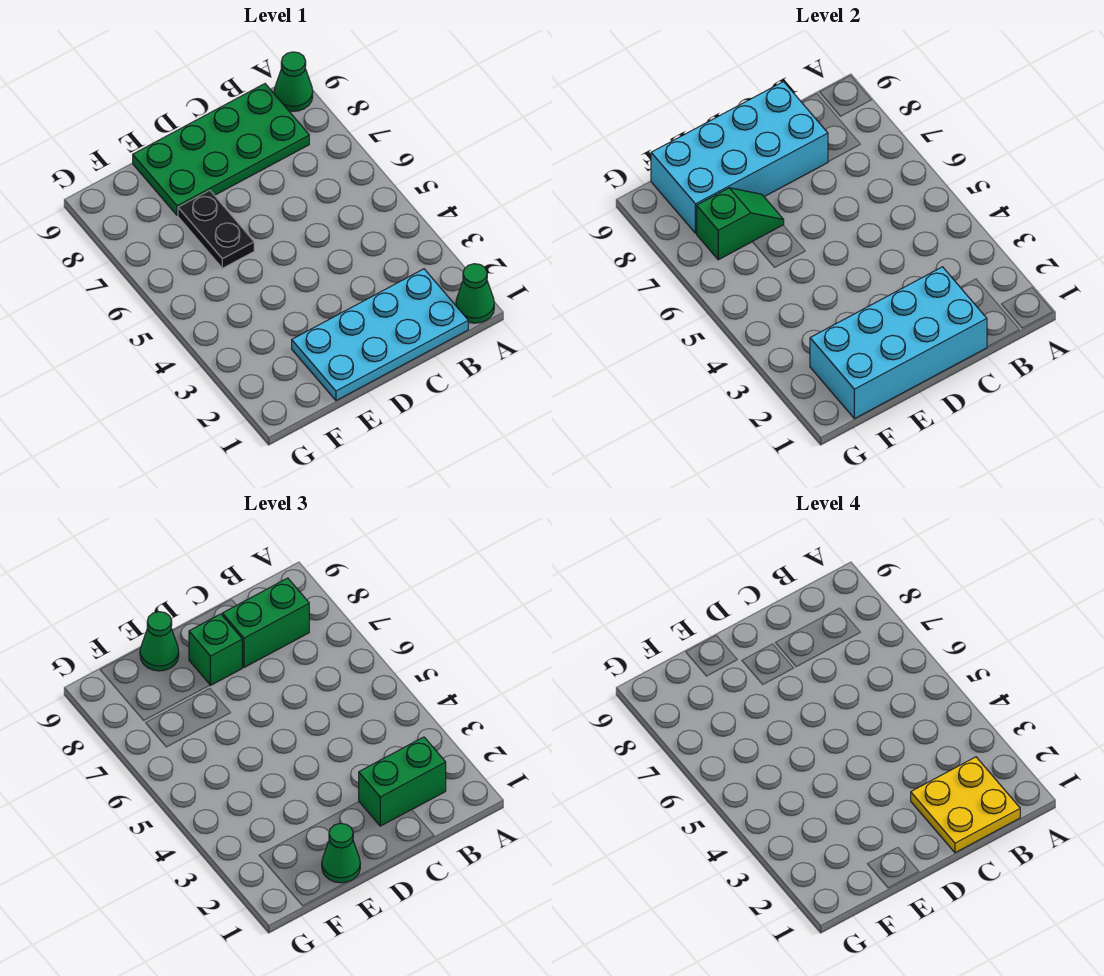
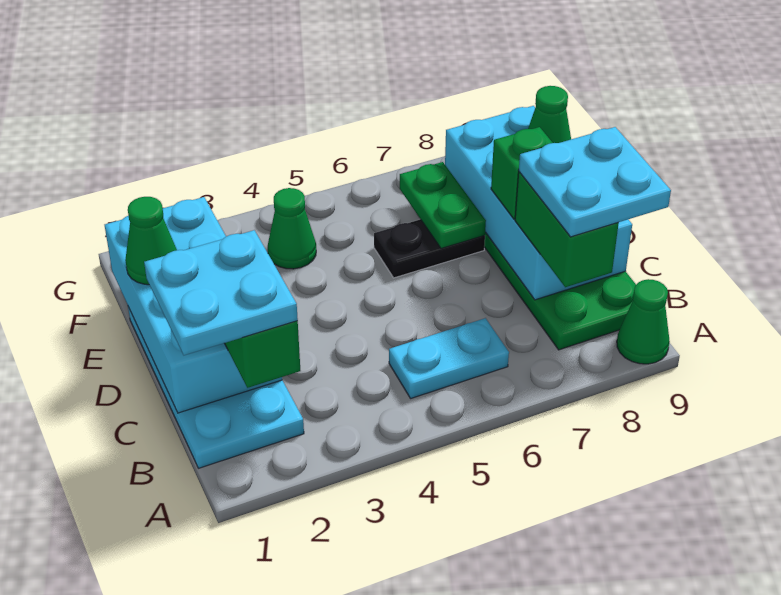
green cone A1 level 1 -> green cone F4 level 1
yellow plate B1:C2 level 4 -> cyan plate B1:C2 level 4
none -> cyan plate B5:B6 level 1
none -> cyan plate B8:C9 level 4
green slope E7:F7 level 2 top F -> green plate E7:F7 level 2

